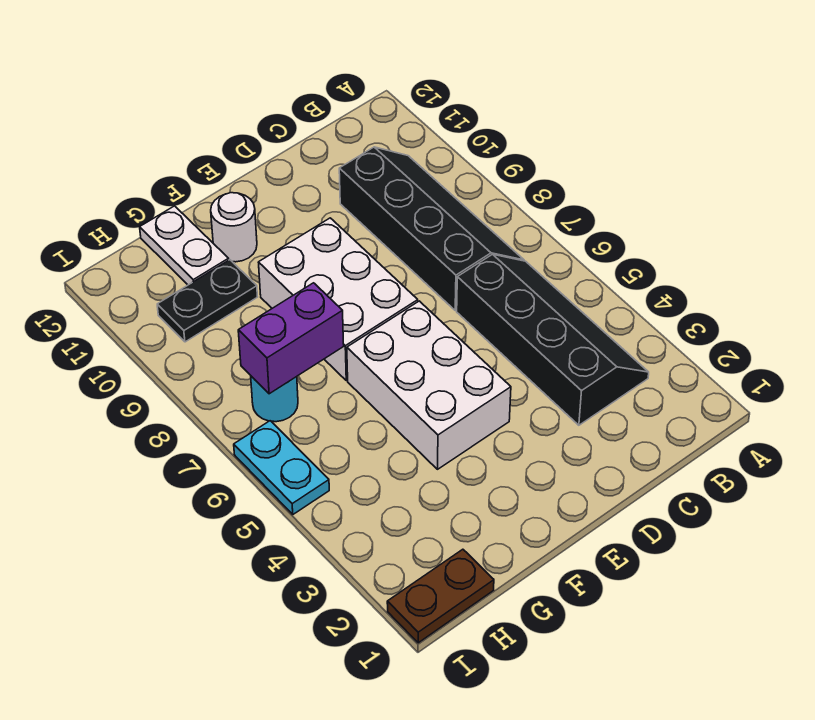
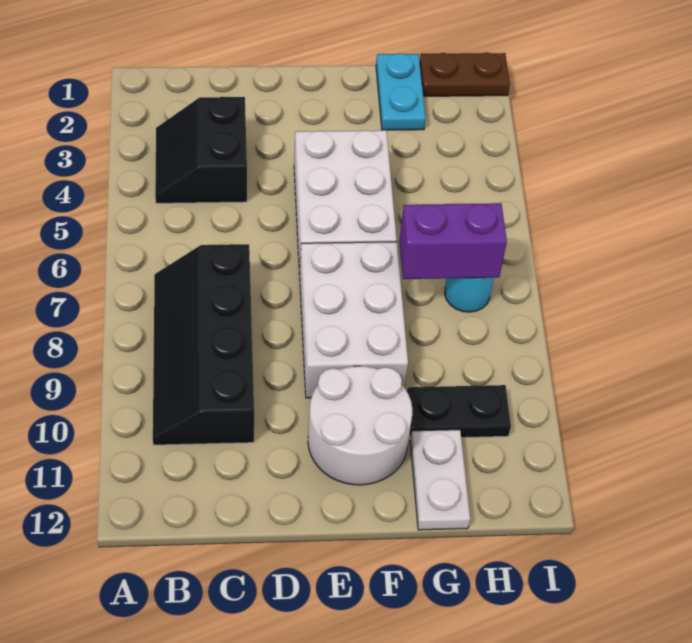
black slope B3:C6 level 1 top C -> black slope B3:C4 level 1 top C
white round brick F11 level 1 -> white round brick E10:F11 level 1
cyan plate I5:I6 level 1 -> cyan plate G1:G2 level 1

